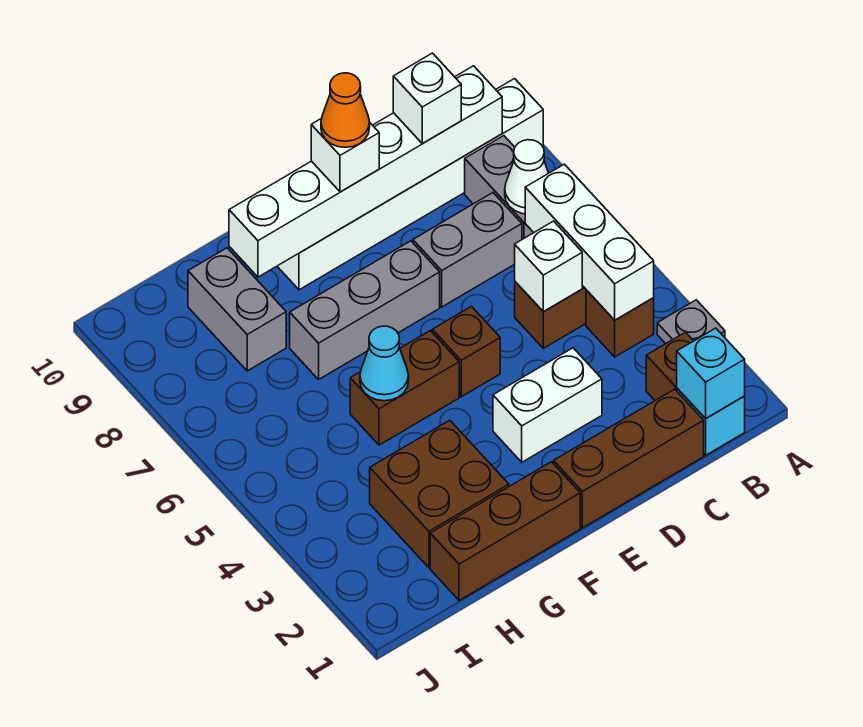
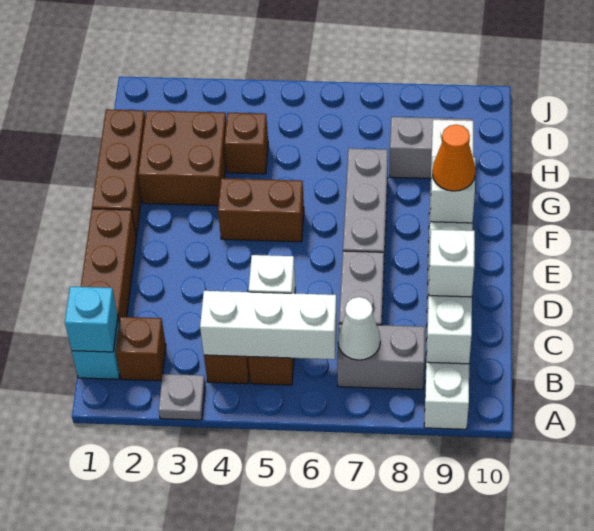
white brick D3:E3 level 1 -> none
brown brick E5 level 1 -> brown brick H4 level 1
brown brick F5:G5 level 1 -> brown brick F4:F5 level 1
cyan cone G5 level 2 -> none

